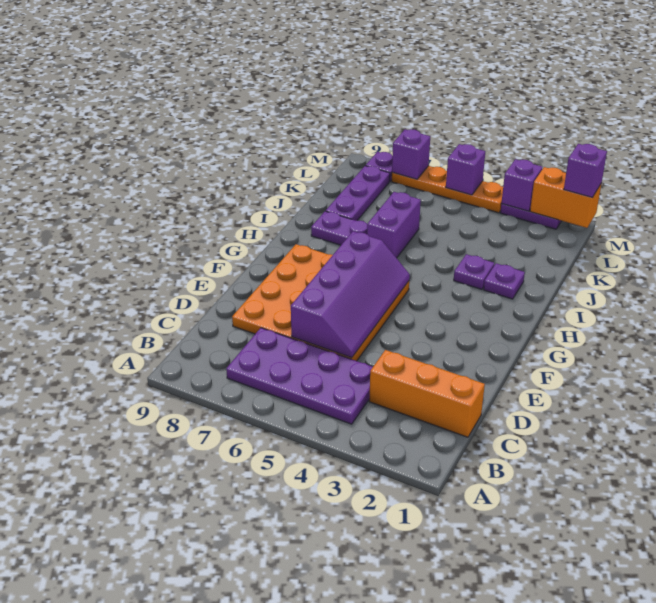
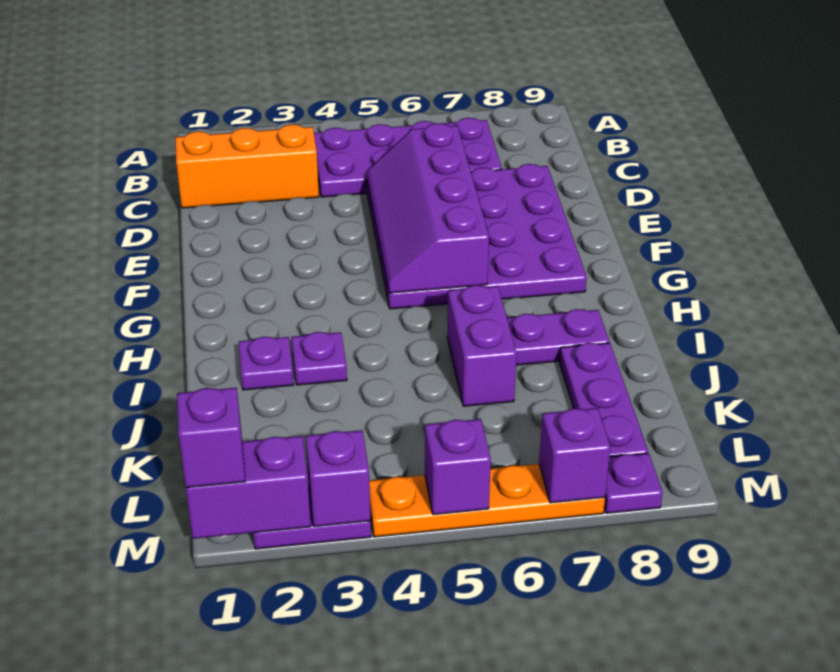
orange plate D5:G8 level 1 -> purple plate D5:G8 level 1
orange brick M1:M2 level 2 -> purple brick M1:M2 level 2

